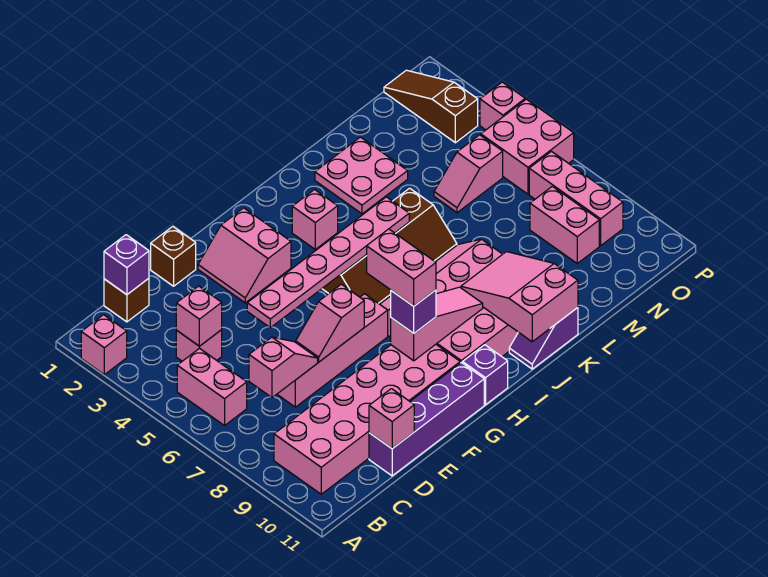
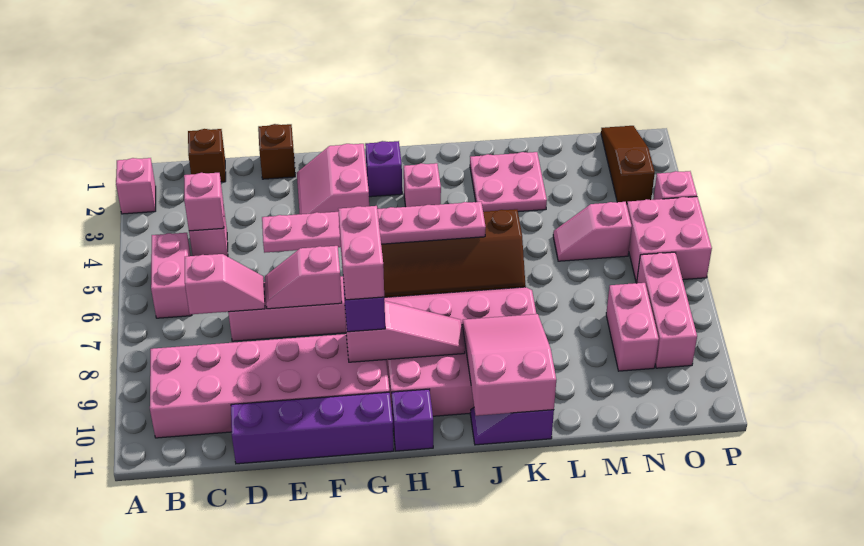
purple brick C1 level 2 -> purple brick H2 level 1
pink brick D11 level 2 -> none

